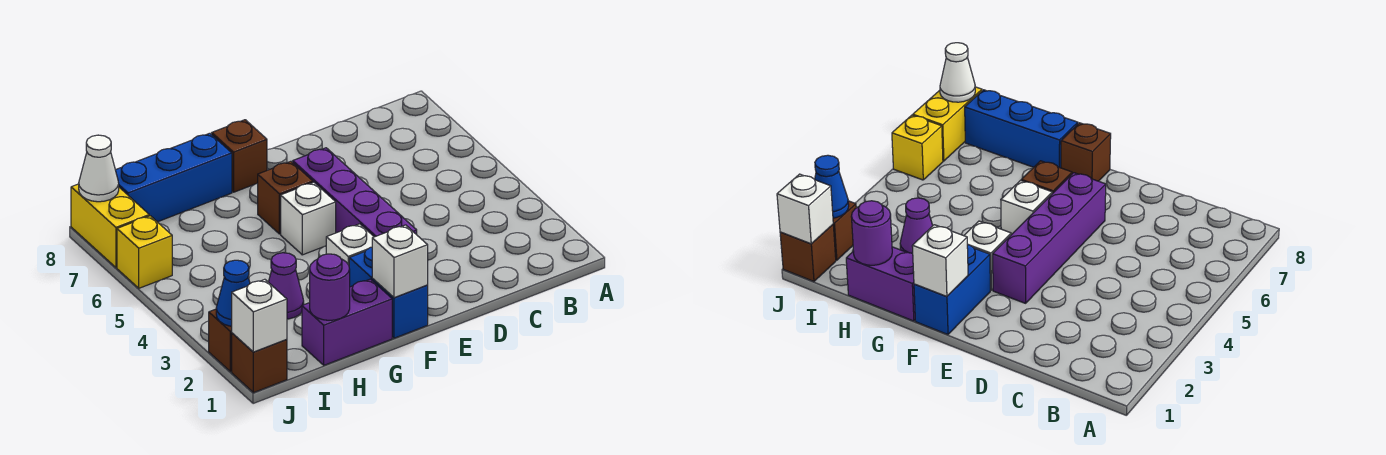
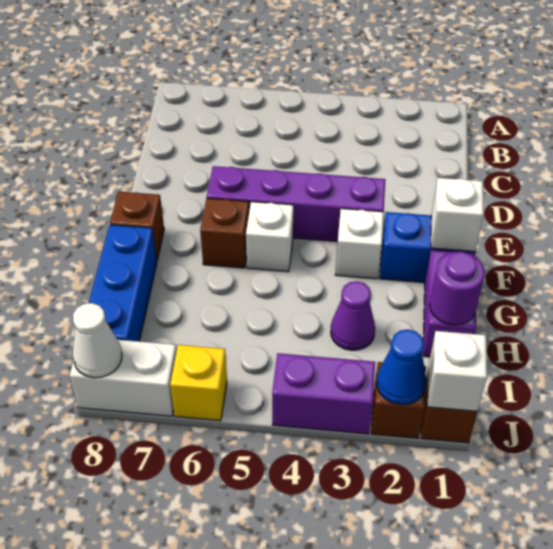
none -> purple brick J3:J4 level 1
yellow brick J7:J8 level 1 -> white brick J7:J8 level 1

